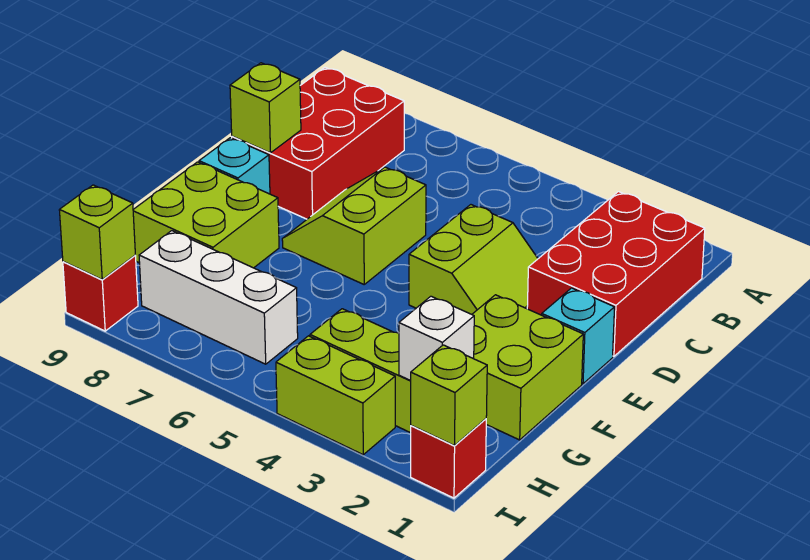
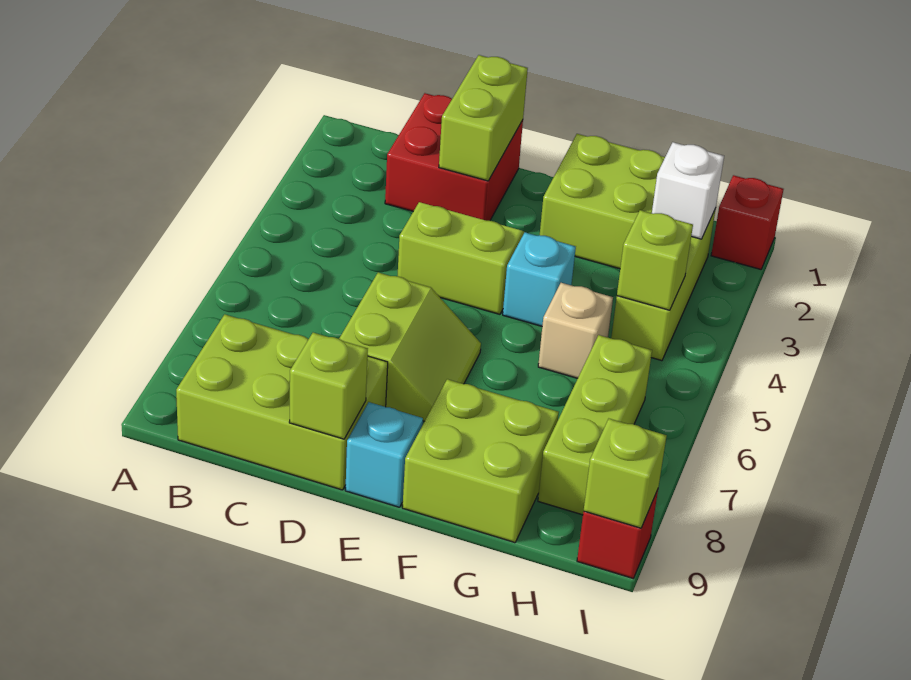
red brick B1:D2 level 1 -> red brick C1:D2 level 1
red brick B8:D9 level 1 -> lime brick B8:D9 level 1
lime slope D6:E7 level 1 top 6 -> lime slope D6:E7 level 1 top D
cyan brick E1 level 1 -> cyan brick F4 level 1
none -> tan brick G5 level 1
white brick H6:H8 level 1 -> lime brick H6:H8 level 1
lime brick I1 level 2 -> lime brick H4 level 2
lime brick I3:I4 level 1 -> lime brick D1:D2 level 2

